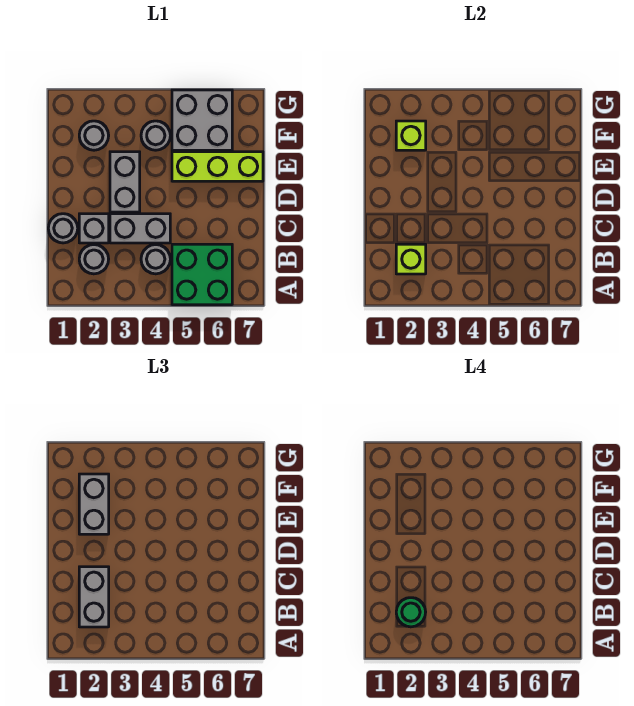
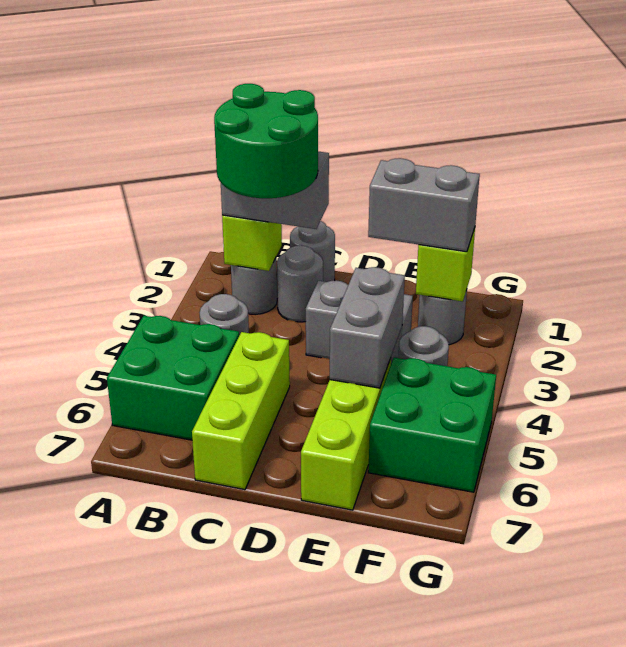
green round brick B2 level 4 -> green round brick B2:C3 level 4
grey brick C2 level 1 -> grey round brick C2 level 1
grey brick C3:C4 level 1 -> grey brick E4:E5 level 2
none -> lime brick C5:C7 level 1
grey brick F5:G6 level 1 -> green brick F5:G6 level 1

